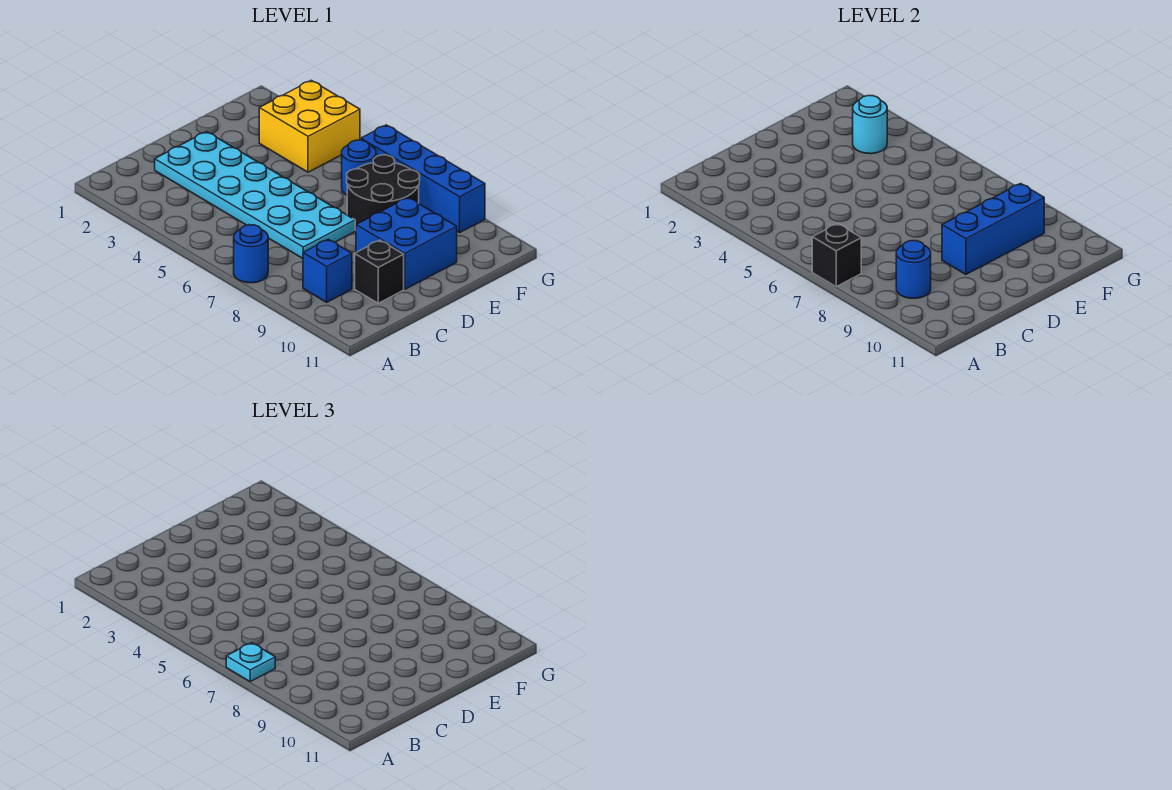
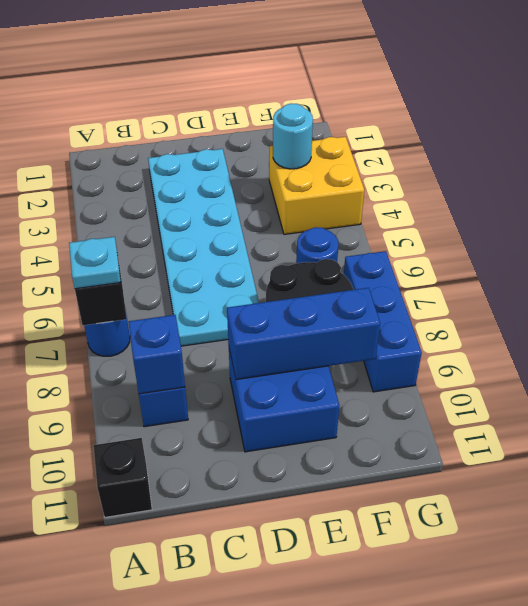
blue round brick B9 level 2 -> blue brick B9 level 2
black brick C10 level 1 -> black brick A11 level 1
blue brick G6:G9 level 1 -> blue brick G7:G9 level 1

